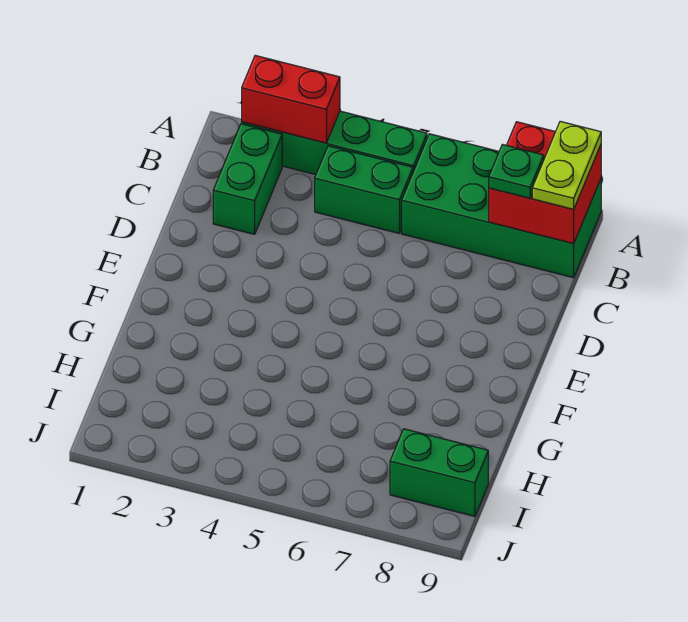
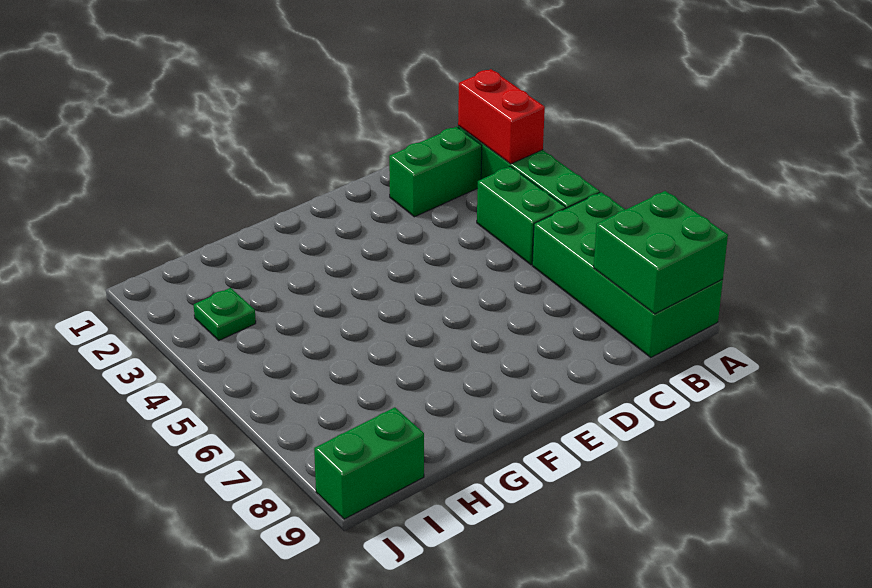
red brick A8:B9 level 2 -> green brick A8:B9 level 2
lime plate A9:B9 level 3 -> none
green plate B8 level 3 -> green plate I3 level 1
green brick I8:I9 level 1 -> green brick I9:J9 level 1

